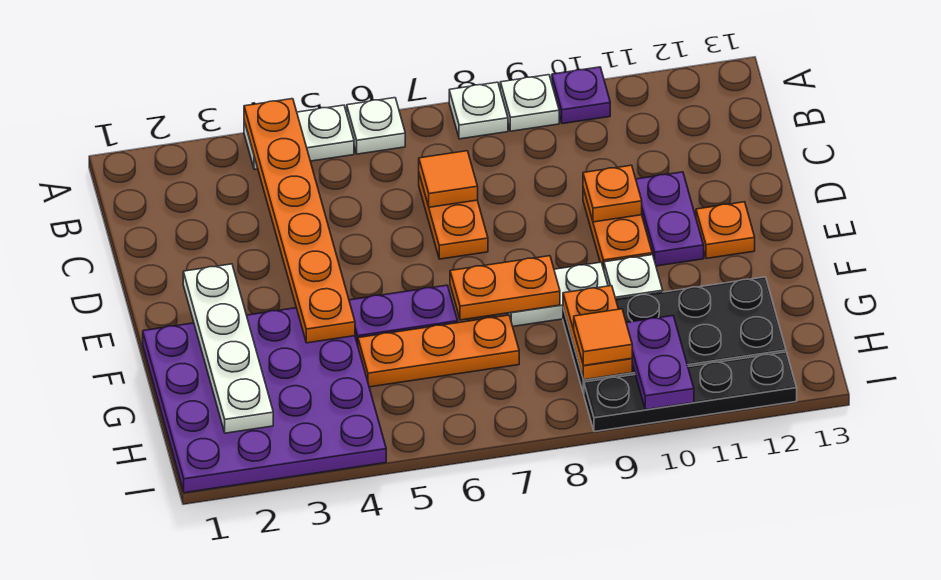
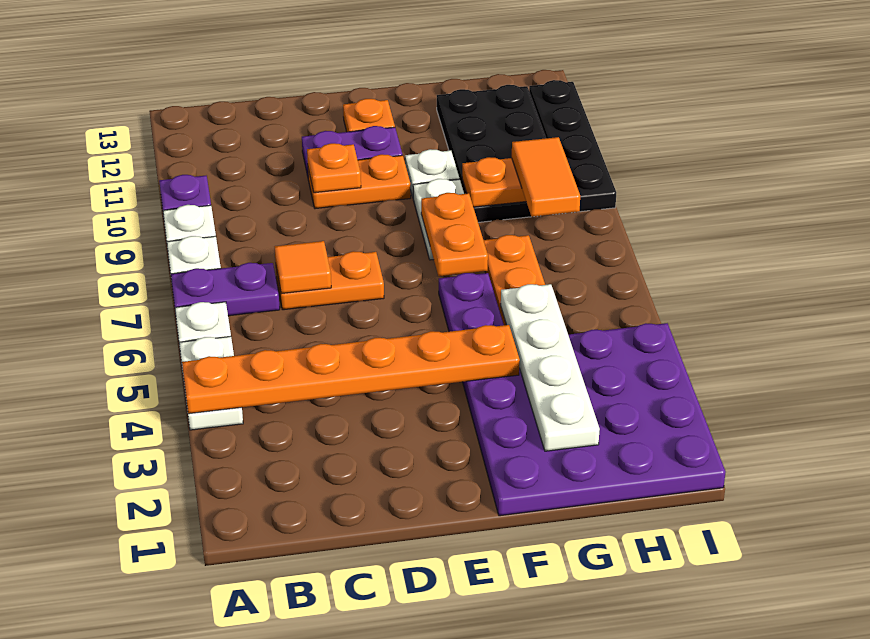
white plate E2:H2 level 2 -> white plate G2:G5 level 2
orange tile H9 level 3 -> orange tile H8:H9 level 3
purple plate H10:I10 level 2 -> purple plate A7:B7 level 1

